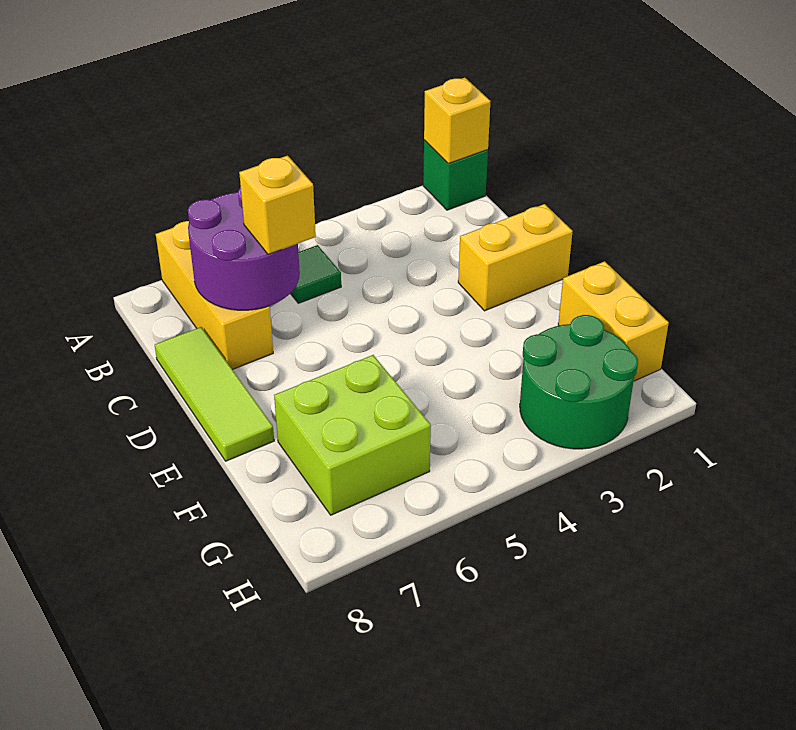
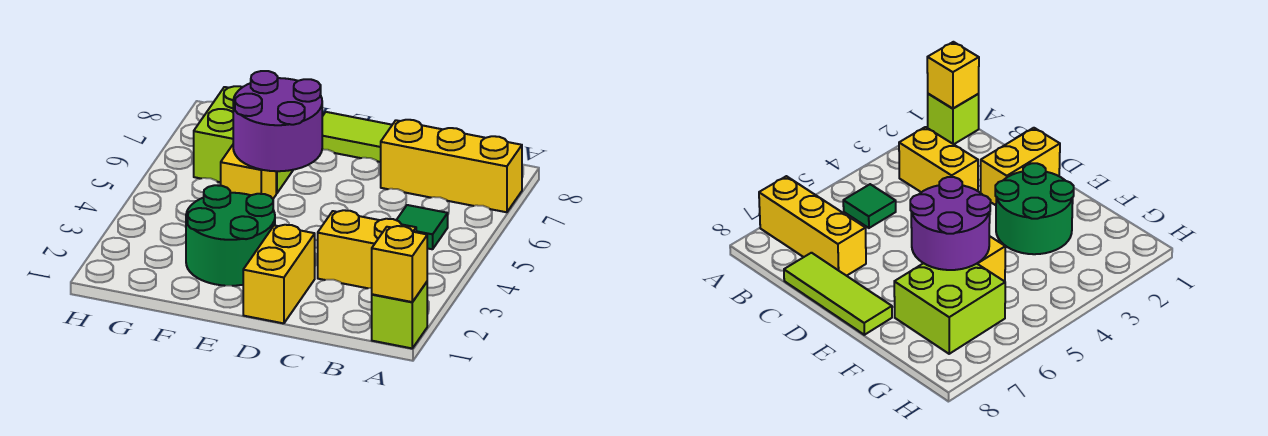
green brick A1 level 1 -> lime brick A1 level 1
purple round brick B6:C7 level 2 -> purple round brick E5:F6 level 2
yellow brick C6 level 3 -> yellow brick F5 level 1
yellow brick F1:G1 level 1 -> yellow brick B3:C3 level 1
green round brick G2:H3 level 1 -> green round brick E2:F3 level 1

